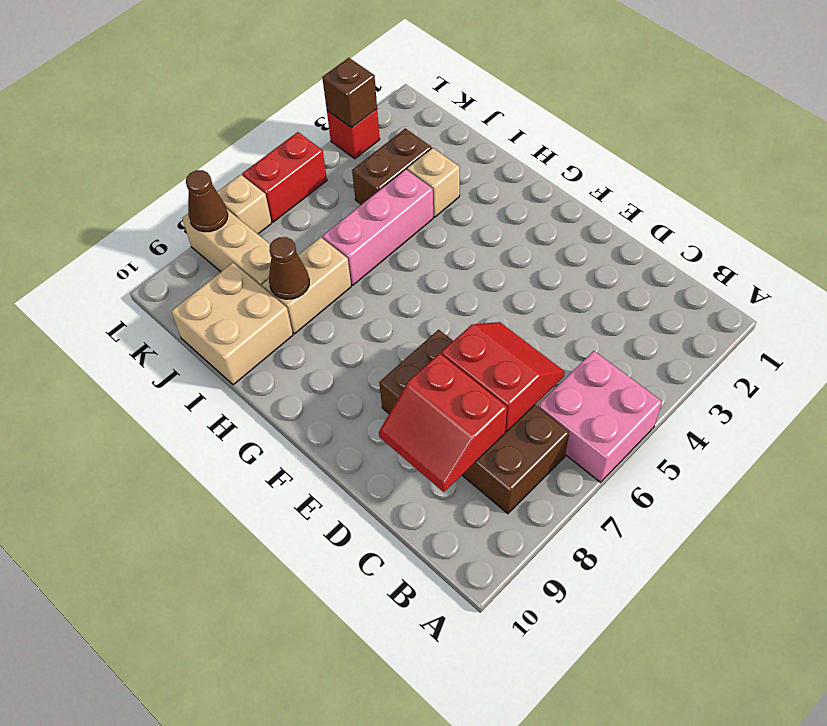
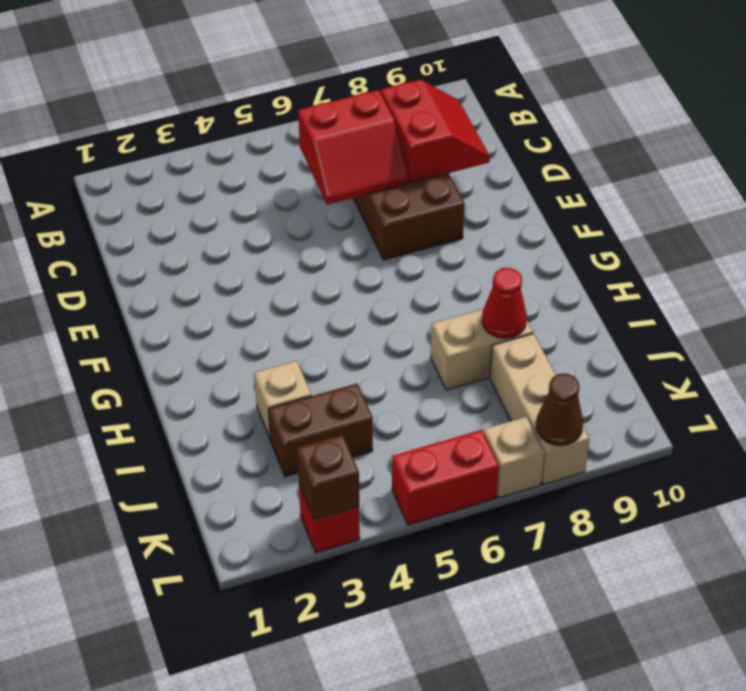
pink brick A5:B6 level 1 -> none
red slope C6:D7 level 2 top 7 -> red slope C6:D7 level 2 top C
pink brick I4:I6 level 1 -> none
brown cone I8 level 2 -> red cone I8 level 2
tan brick I9:J10 level 1 -> none

